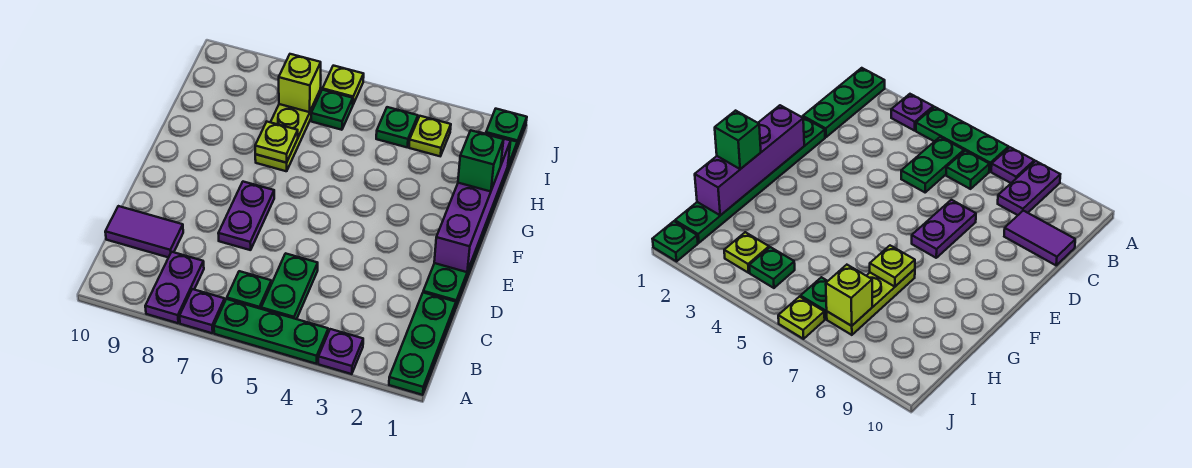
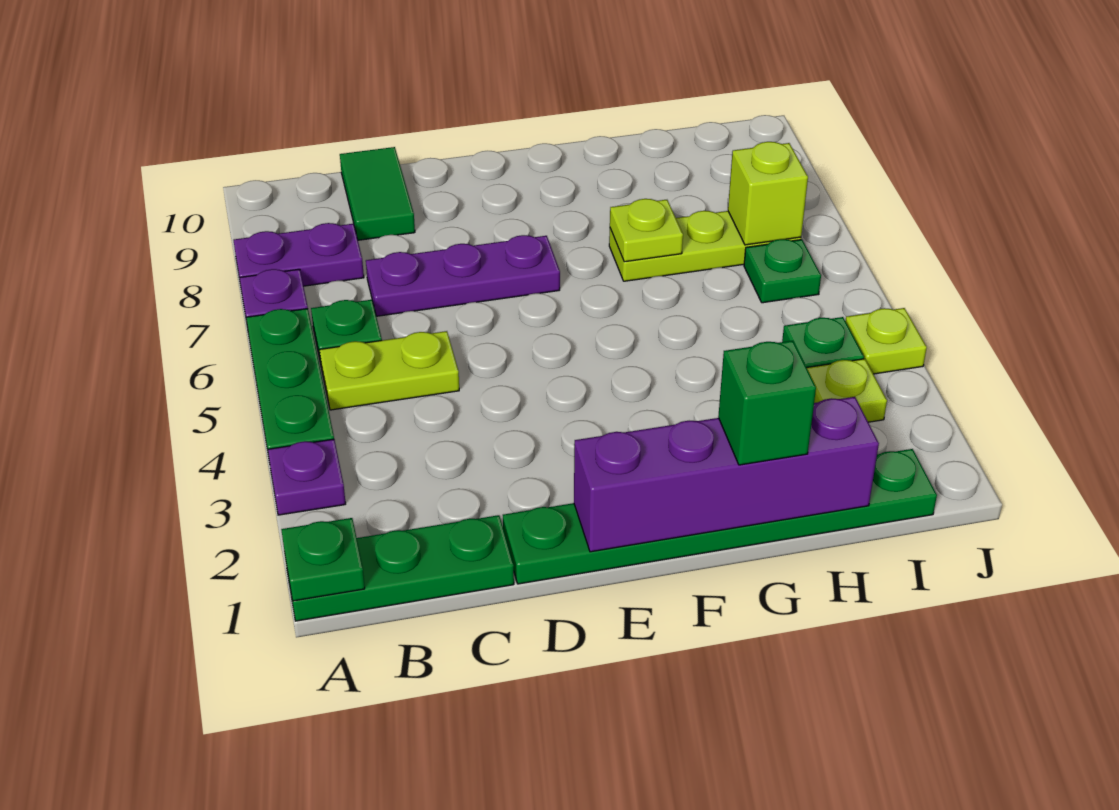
green plate B5:C5 level 1 -> lime plate B5:C5 level 1
purple tile C9:C10 level 1 -> green tile C9:C10 level 1
purple plate D7:E7 level 1 -> purple plate C7:E7 level 1
green plate J1 level 1 -> green plate A1 level 2
lime plate J6 level 1 -> lime plate J4 level 1

